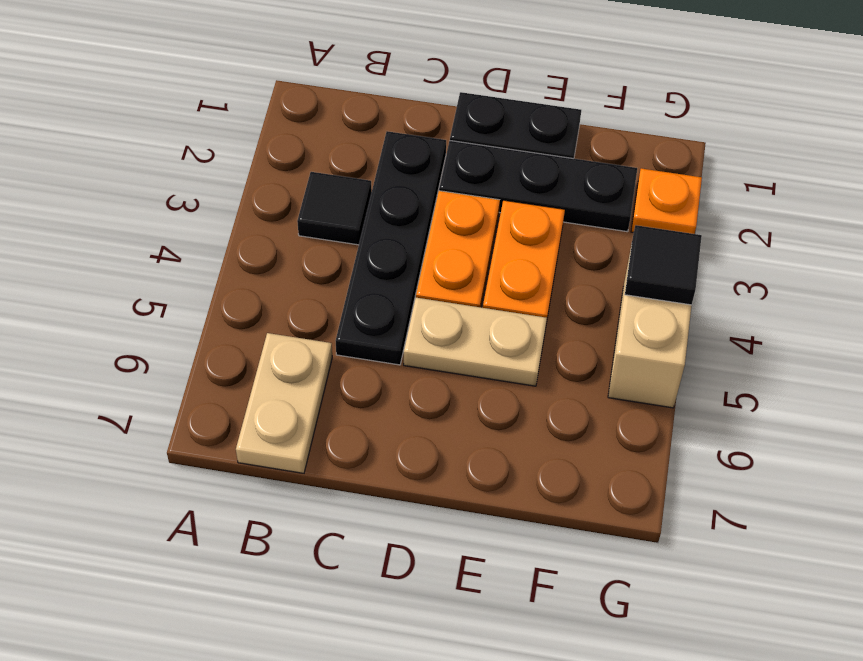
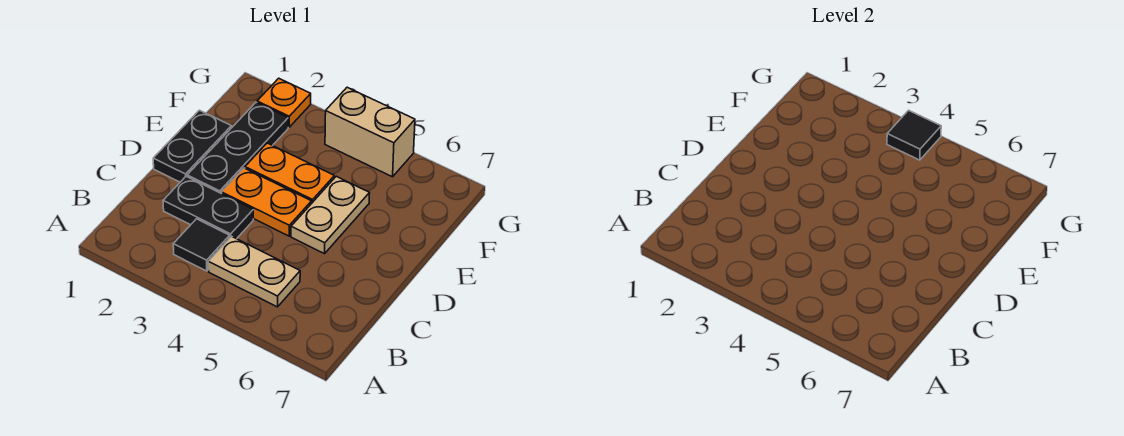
tan plate B6:B7 level 1 -> tan plate B4:B5 level 1
black plate C2:C5 level 1 -> black plate C2:C3 level 1

